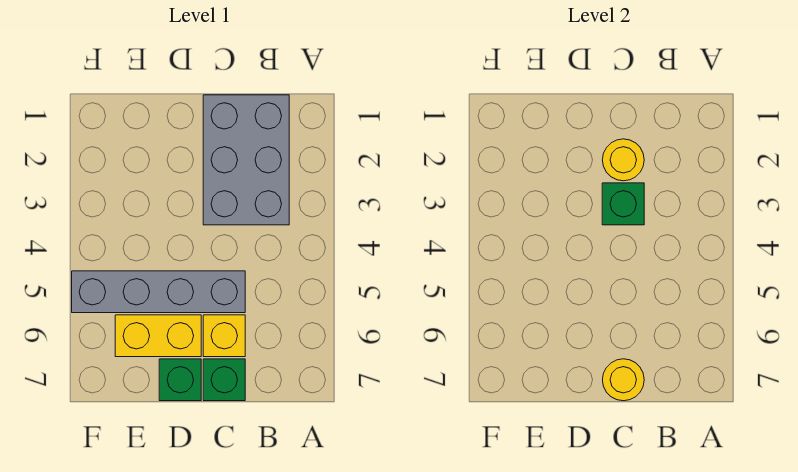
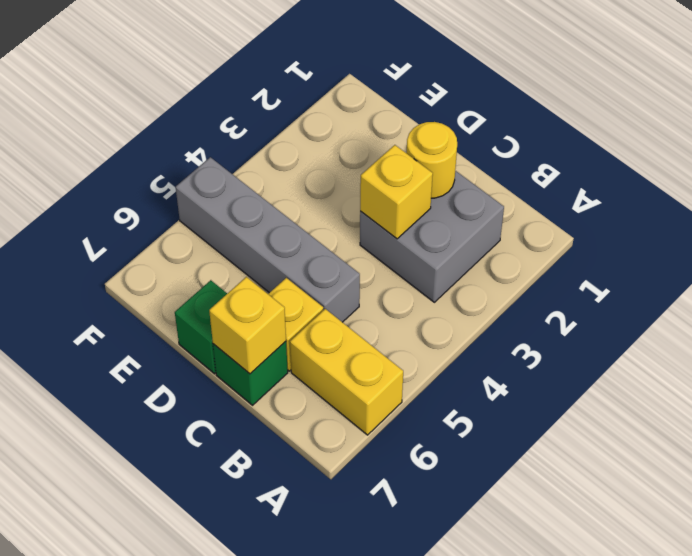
grey brick B1:C3 level 1 -> grey brick B2:C3 level 1
green brick C3 level 2 -> yellow brick C3 level 2
yellow round brick C7 level 2 -> yellow brick C7 level 2
yellow brick D6:E6 level 1 -> yellow brick A6:B6 level 1

